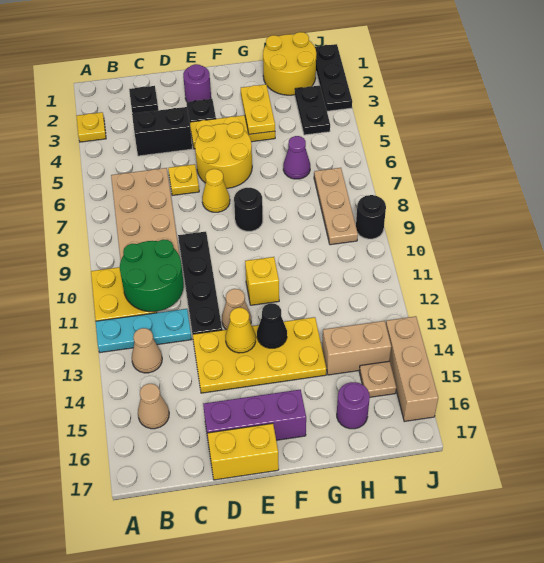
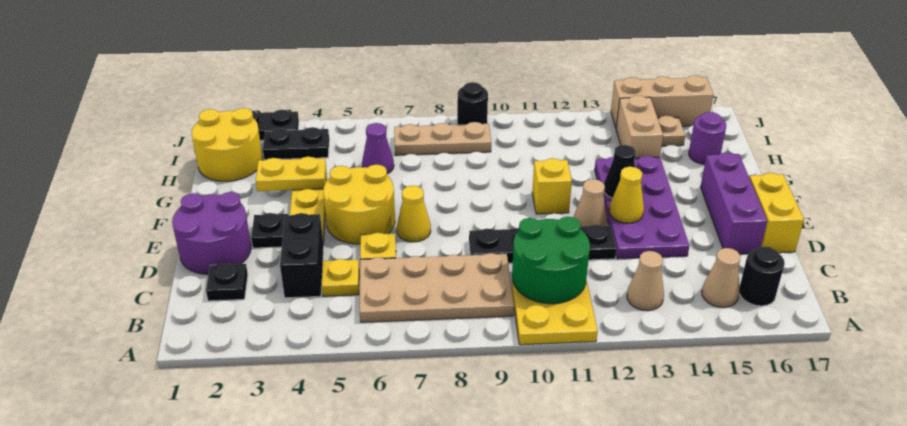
yellow plate A3 level 1 -> yellow plate C5 level 1
cyan plate A12:C12 level 1 -> none
yellow plate D13:G14 level 1 -> purple plate D13:G14 level 1
purple round brick E2 level 1 -> purple round brick D1:E2 level 1
black round brick F8 level 1 -> black round brick B16 level 1

